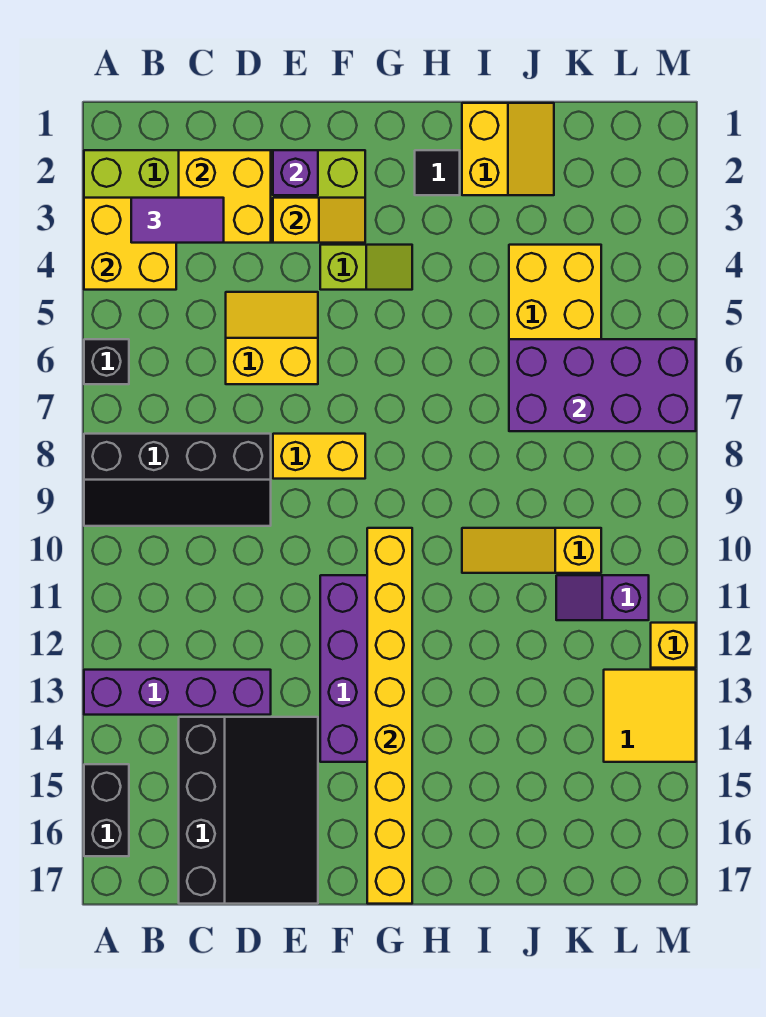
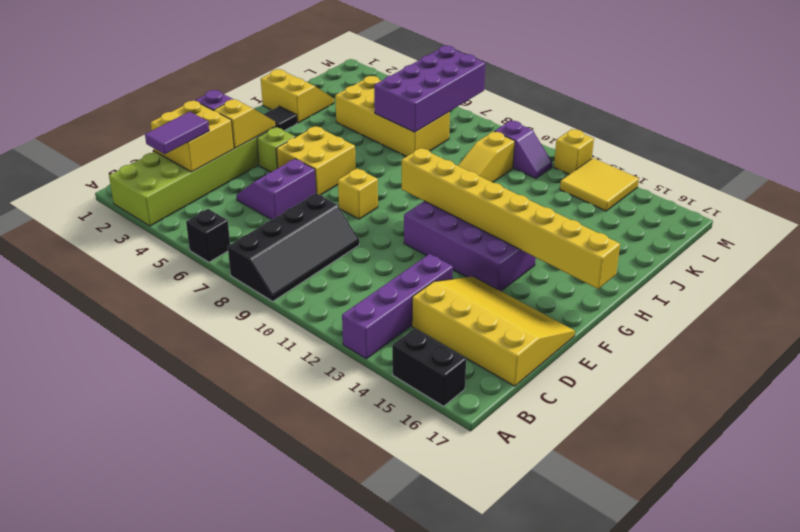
yellow brick A3:B4 level 2 -> yellow brick F5:G6 level 1
black slope C14:E17 level 1 top C -> yellow slope C14:E17 level 1 top C
yellow slope D5:E6 level 1 top 6 -> purple slope D5:E6 level 1 top 6
yellow brick E8:F8 level 1 -> yellow brick F8 level 1
purple slope K11:L11 level 1 top L -> purple slope L10:L11 level 1 top 10

